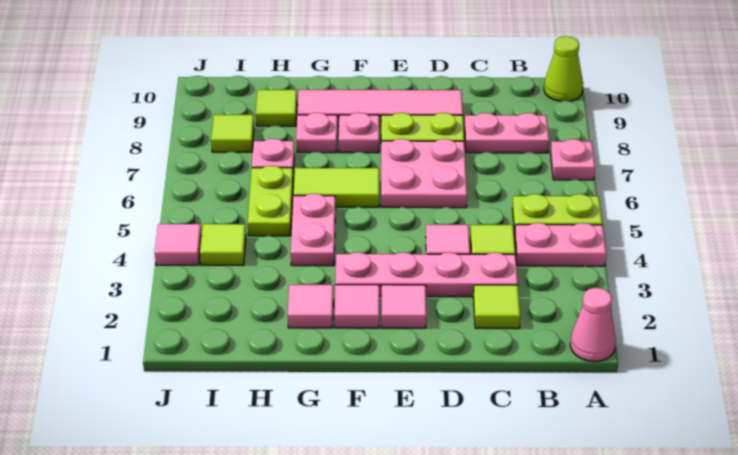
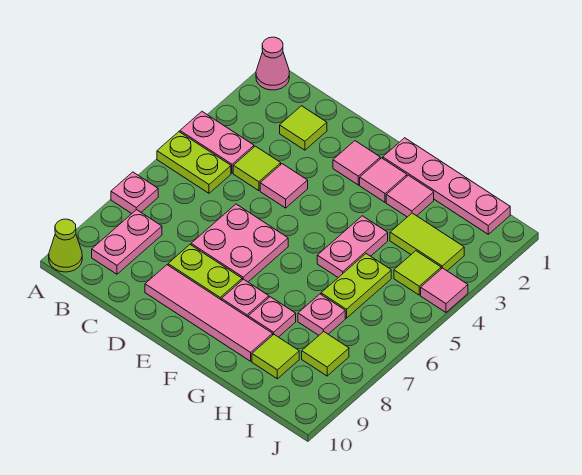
pink plate B8:C8 level 1 -> pink plate B8:B9 level 1
pink plate C3:F3 level 1 -> pink plate F1:I1 level 1
lime tile F6:G6 level 1 -> lime tile H3:I3 level 1

